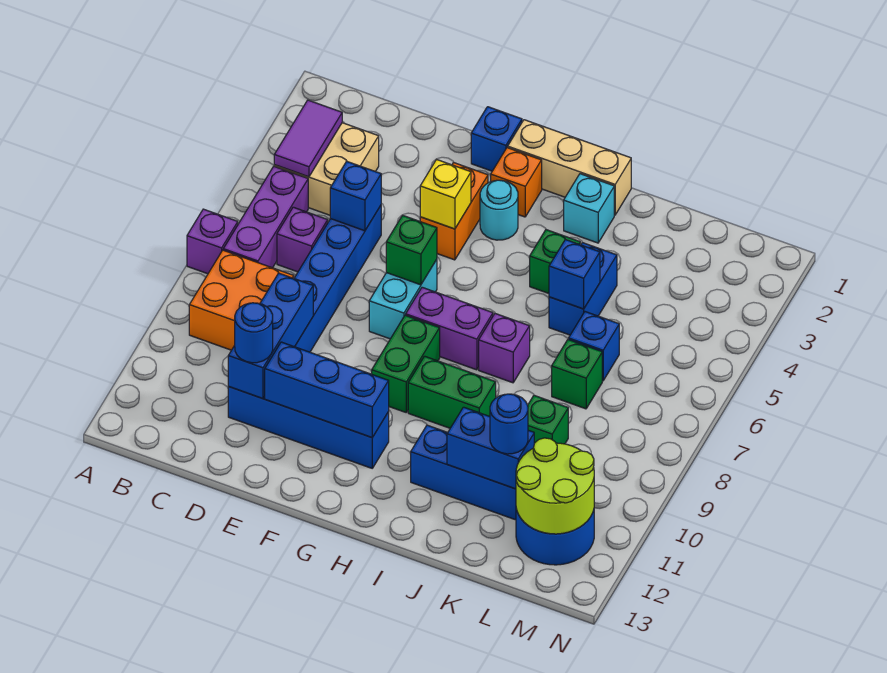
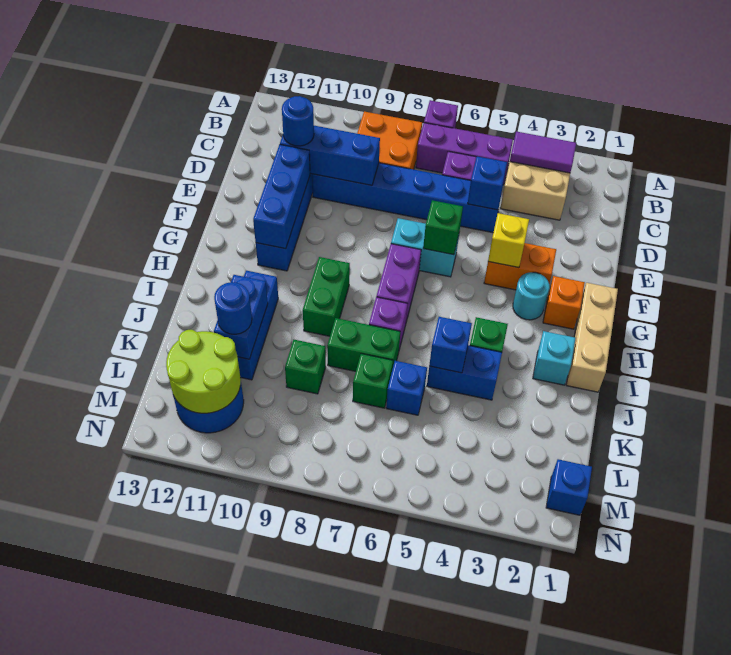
blue brick F1 level 1 -> blue brick M1 level 1
green brick G8:G9 level 1 -> green brick J7:J8 level 1

